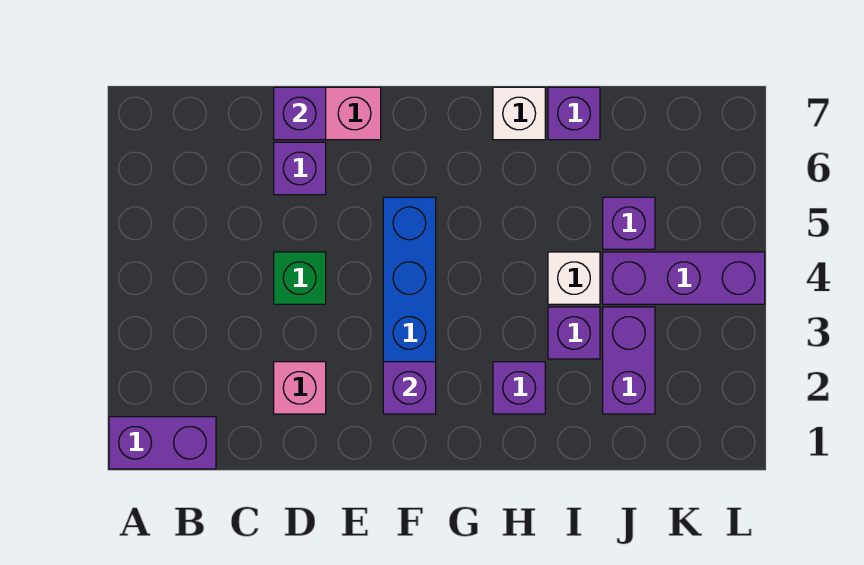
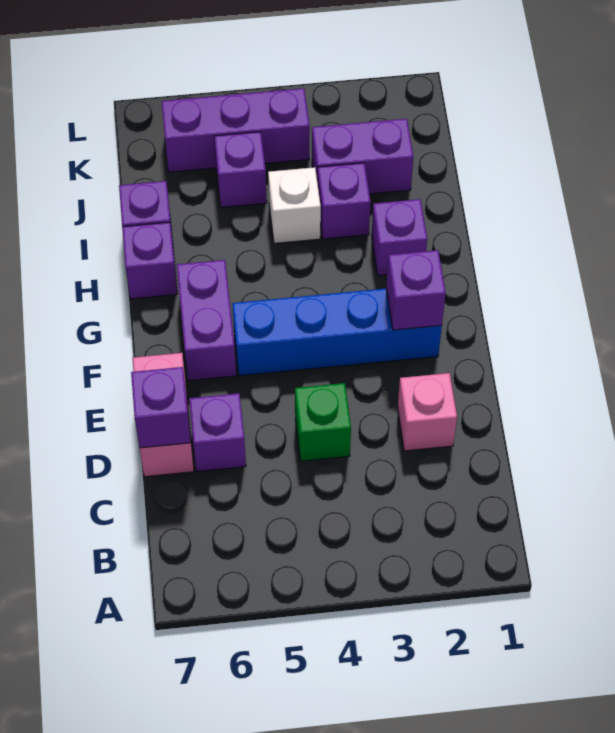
purple brick A1:B1 level 1 -> purple brick F6:G6 level 1
white brick H7 level 1 -> purple brick H7 level 1
purple brick J4:L4 level 1 -> purple brick K4:K6 level 1

